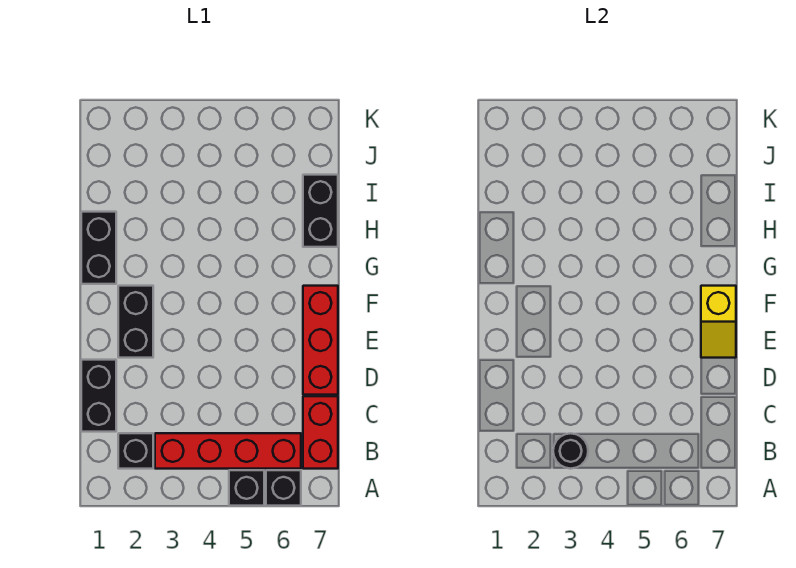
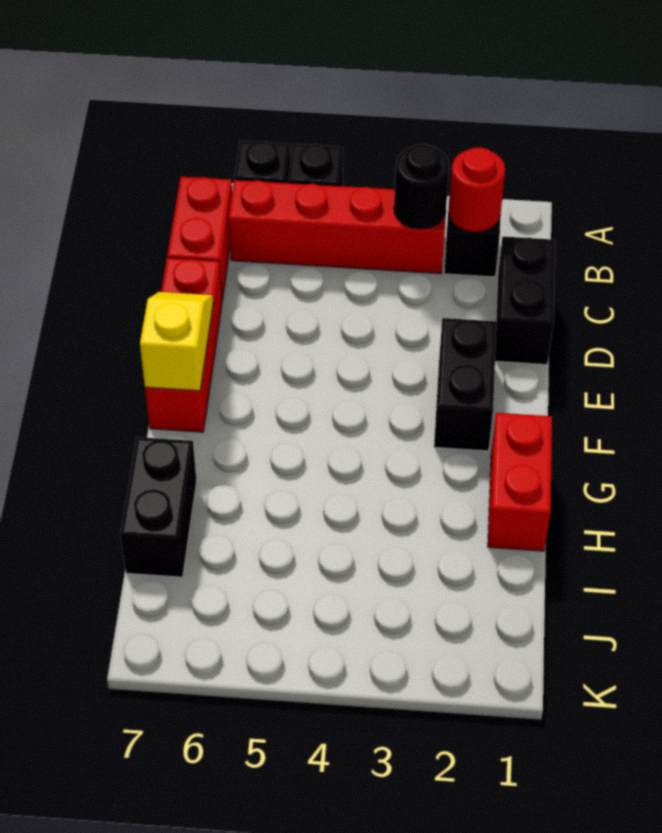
none -> red round brick B2 level 2
black brick G1:H1 level 1 -> red brick G1:H1 level 1

